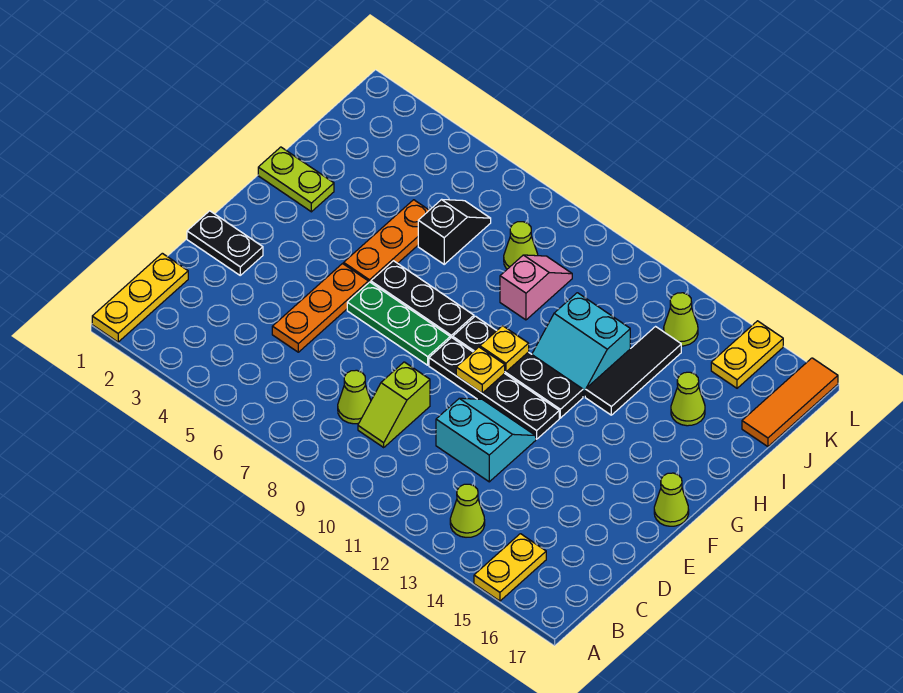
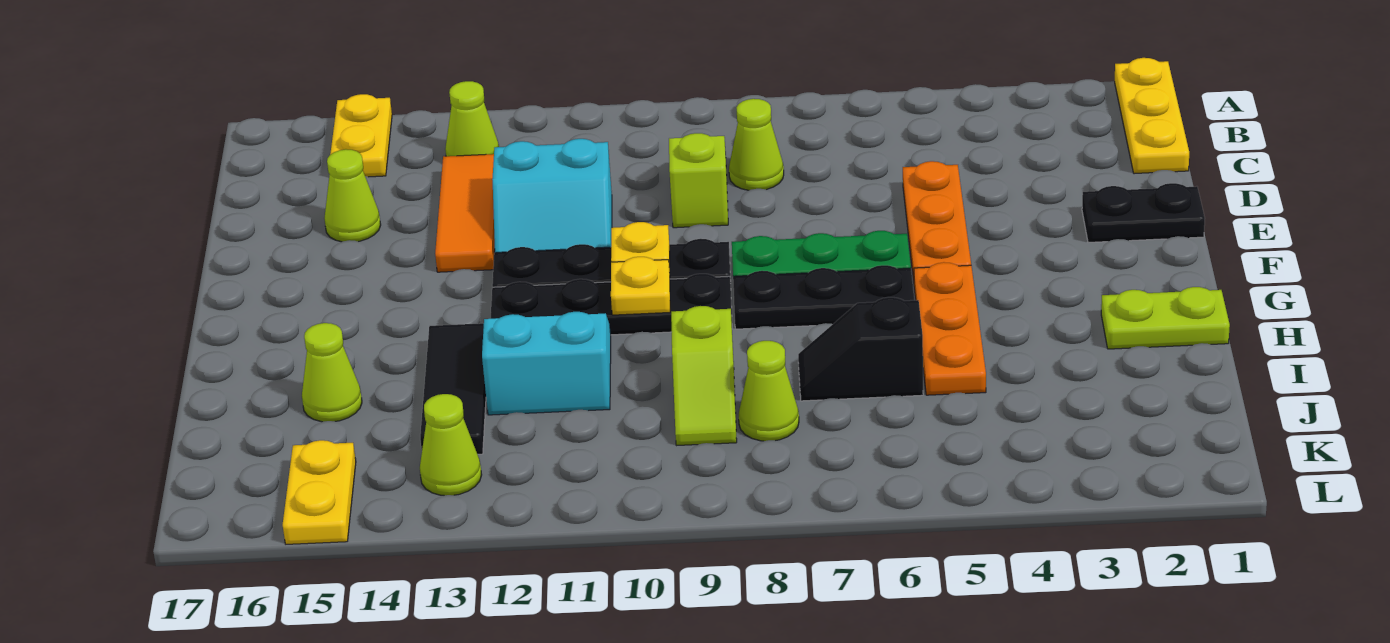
lime cone F17 level 1 -> lime cone D15 level 1
black slope I6:J6 level 1 top I -> black slope I6:I7 level 1 top 6
pink slope I9:J9 level 1 top I -> lime slope I9:J9 level 1 top I
orange tile J17:L17 level 1 -> orange tile C13:E13 level 1

